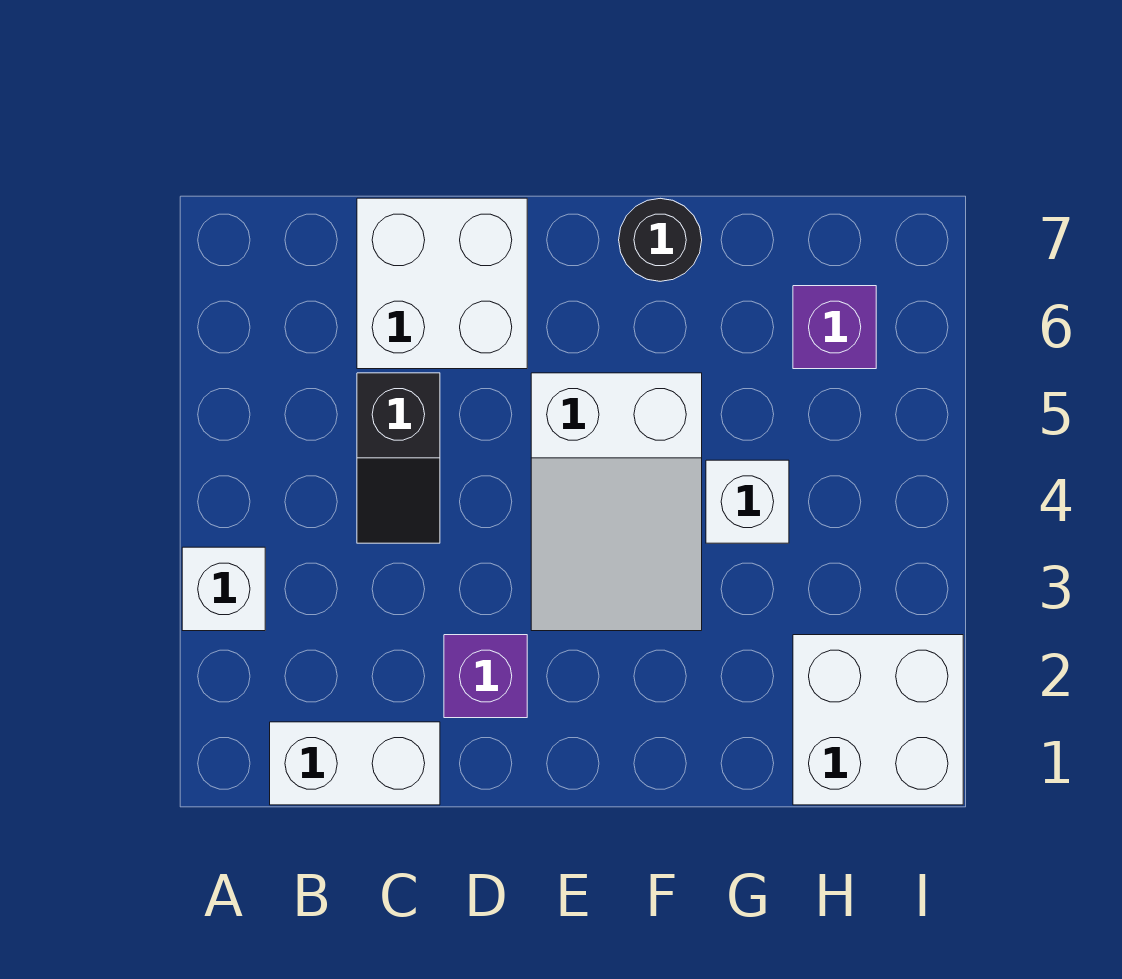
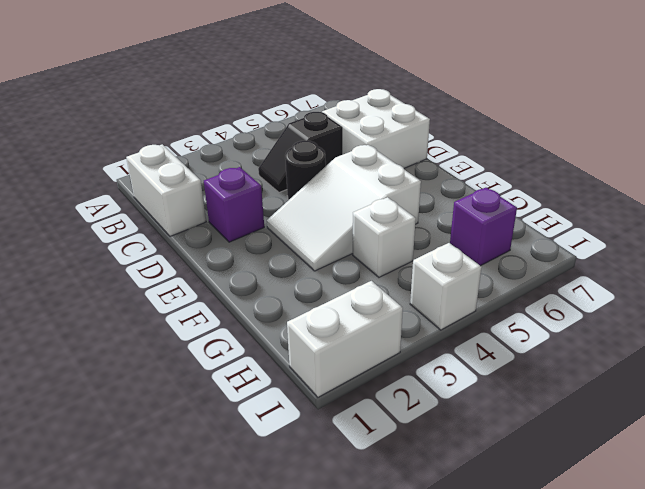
white brick A3 level 1 -> white brick I4 level 1
black round brick F7 level 1 -> black round brick D4 level 1
white brick H1:I2 level 1 -> white brick I1:I2 level 1

